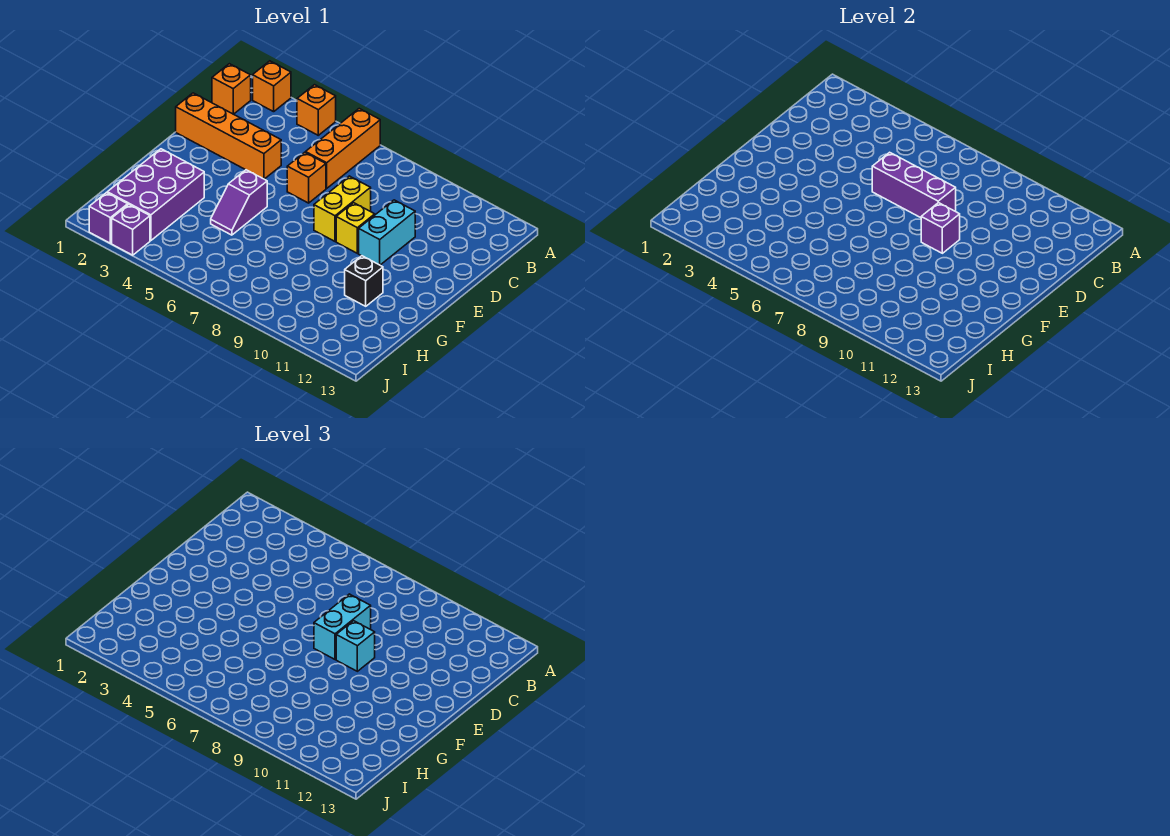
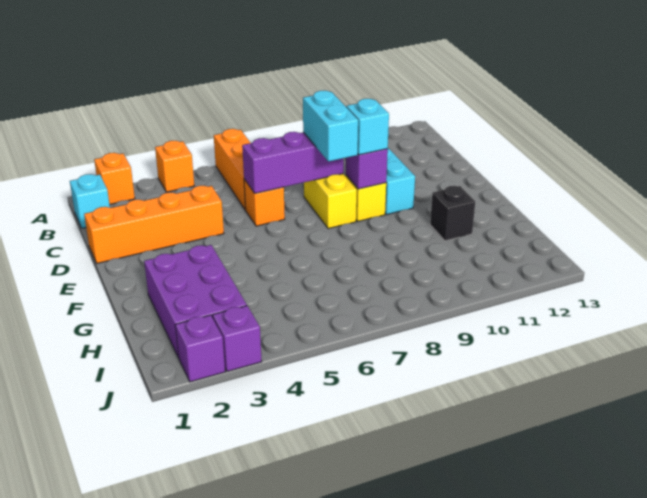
orange brick B1 level 1 -> cyan brick B1 level 1
purple slope F5:G5 level 1 top F -> none

